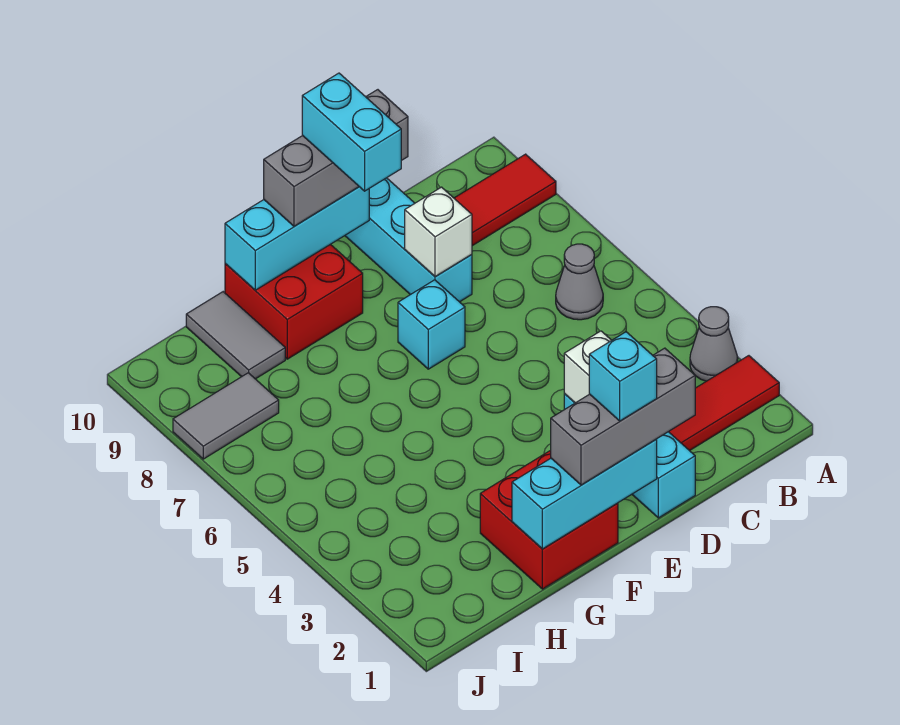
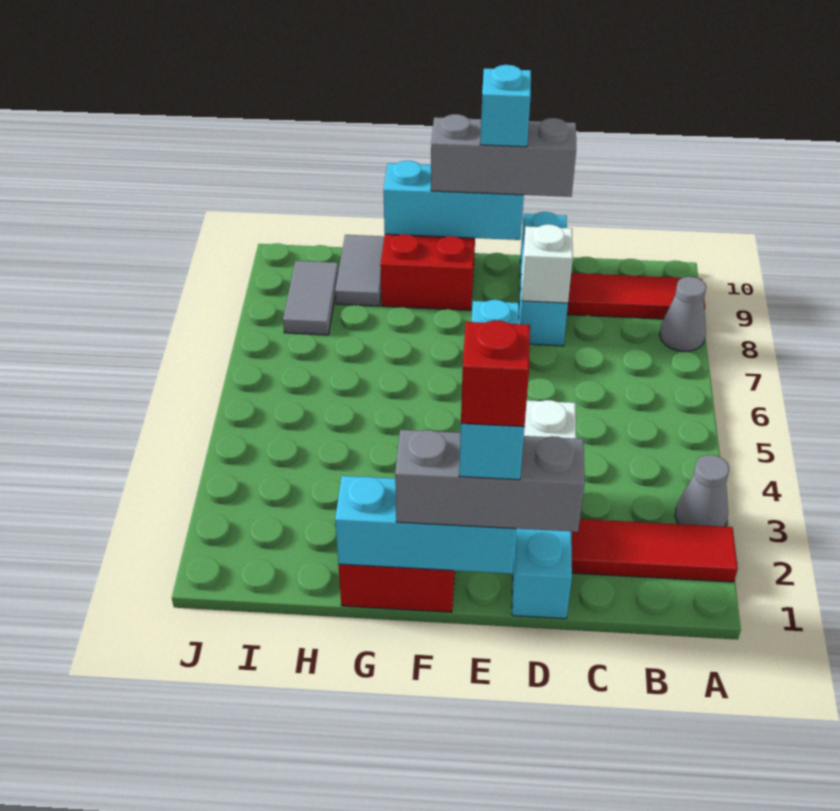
grey cone B6 level 1 -> grey cone A8 level 1
none -> red brick E1 level 5
cyan brick E9:E10 level 4 -> cyan brick E10 level 4
grey tile I8:J8 level 1 -> grey tile I8:I9 level 1

